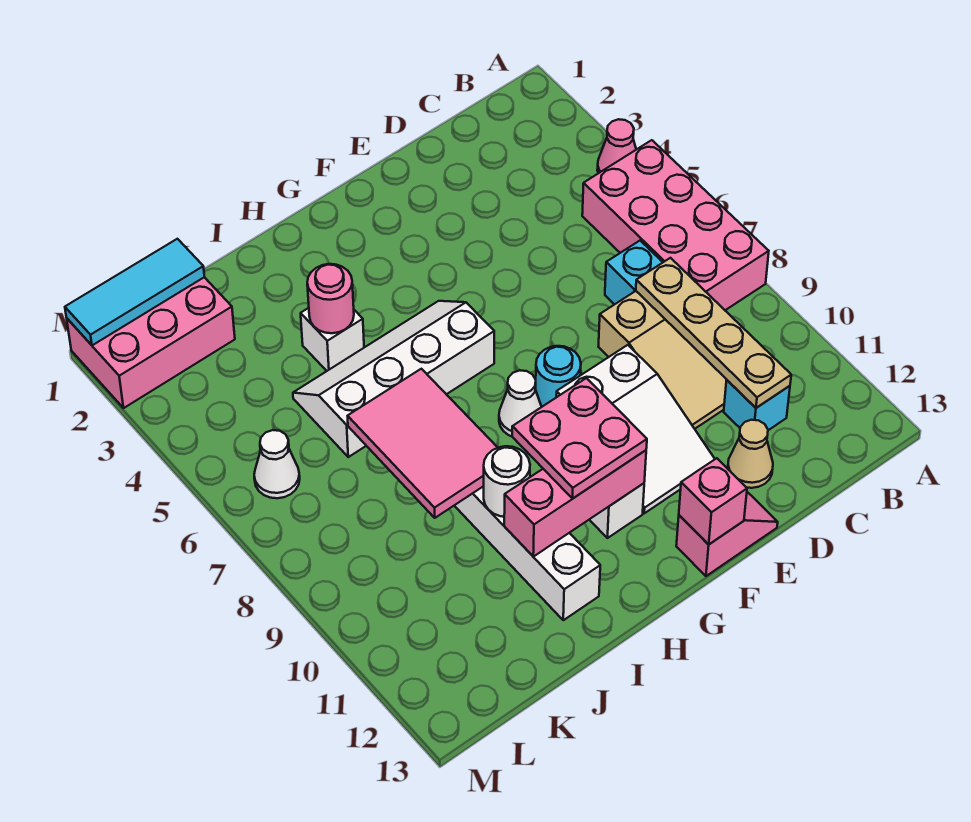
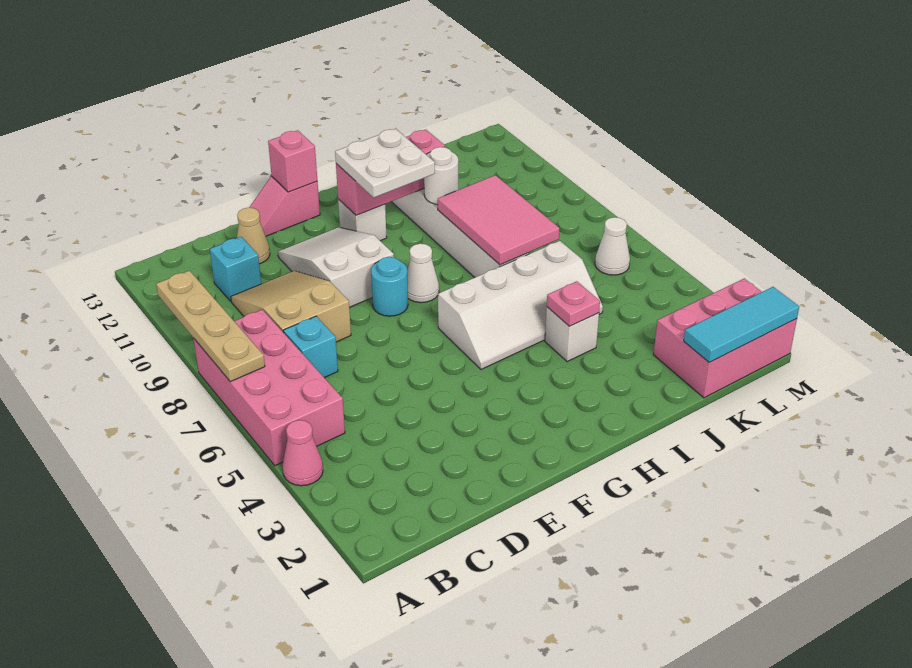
tan plate C8:C11 level 2 -> tan plate A7:A10 level 2
pink plate G10:H11 level 3 -> white plate G10:H11 level 3
pink round brick I4 level 2 -> pink plate I4 level 2

